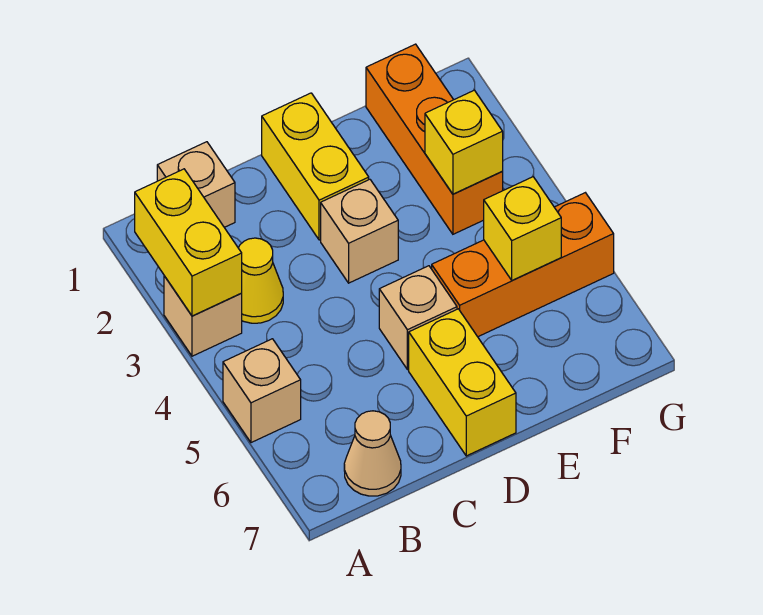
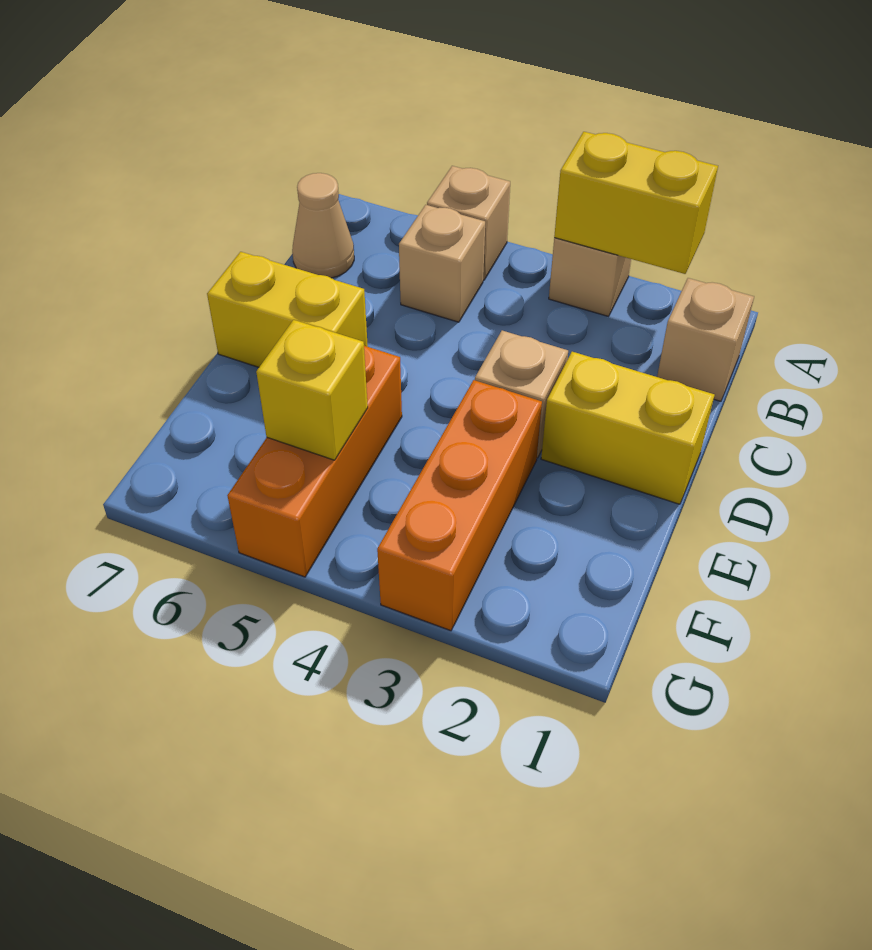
yellow cone B3 level 1 -> none
tan brick D5 level 1 -> tan brick B5 level 1
orange brick F1:F3 level 1 -> orange brick E3:G3 level 1
yellow brick F3 level 2 -> none

